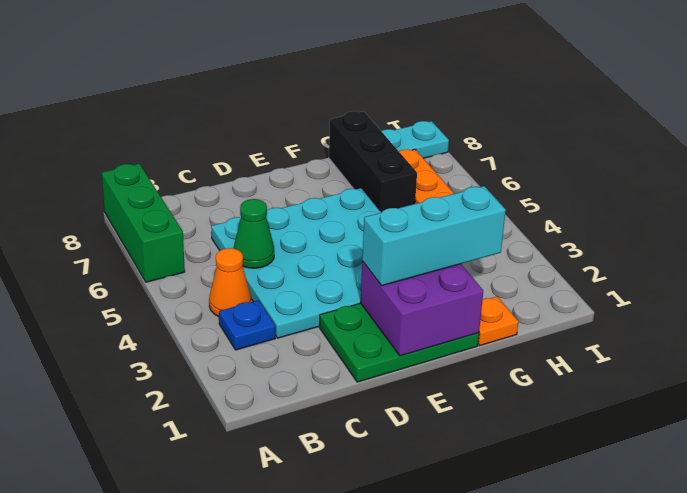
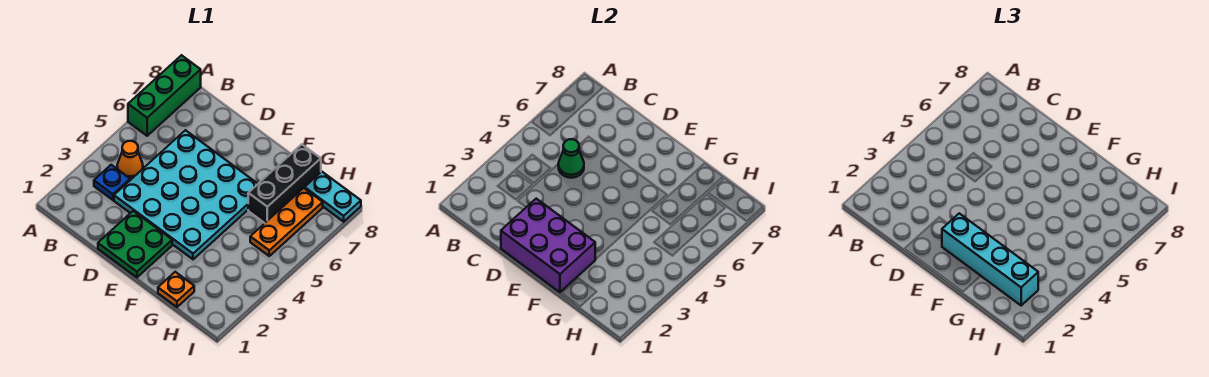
green plate D1:F2 level 1 -> green plate D1:E2 level 1
purple brick E1:F2 level 2 -> purple brick D1:F2 level 2
cyan brick E2:G2 level 3 -> cyan brick E2:H2 level 3

